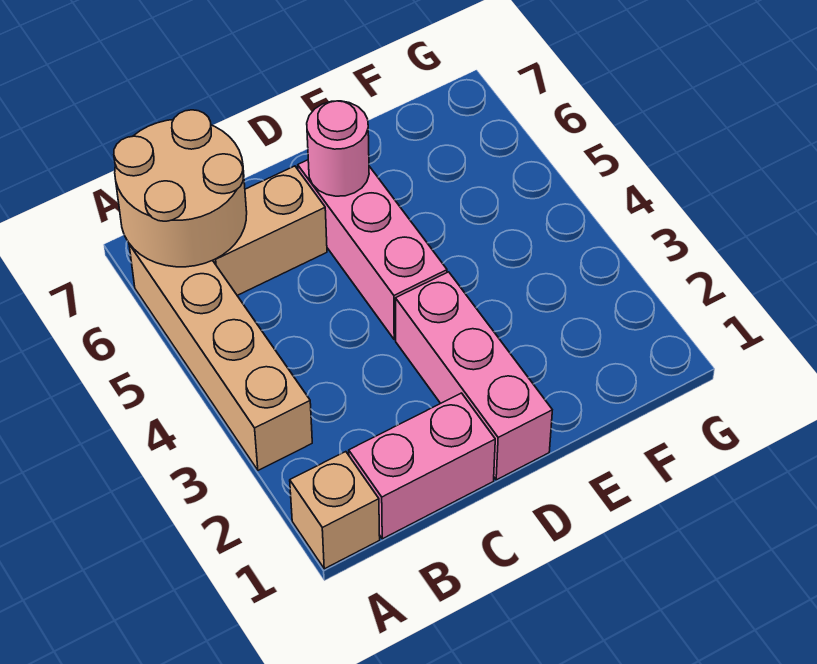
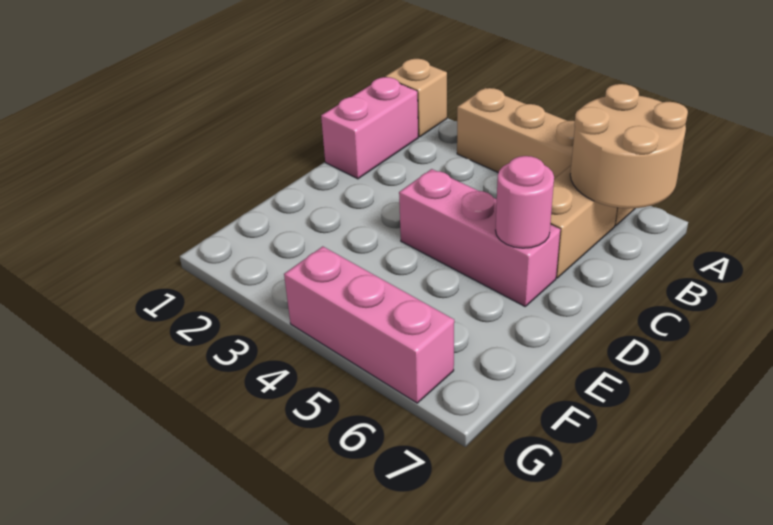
pink brick D1:D3 level 1 -> pink brick G4:G6 level 1

